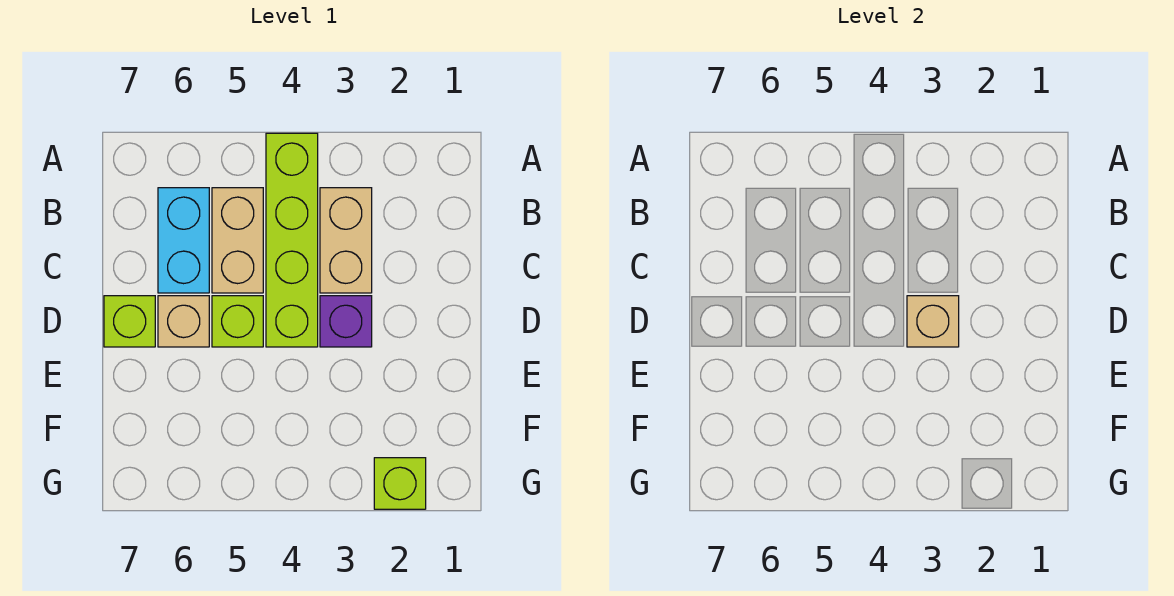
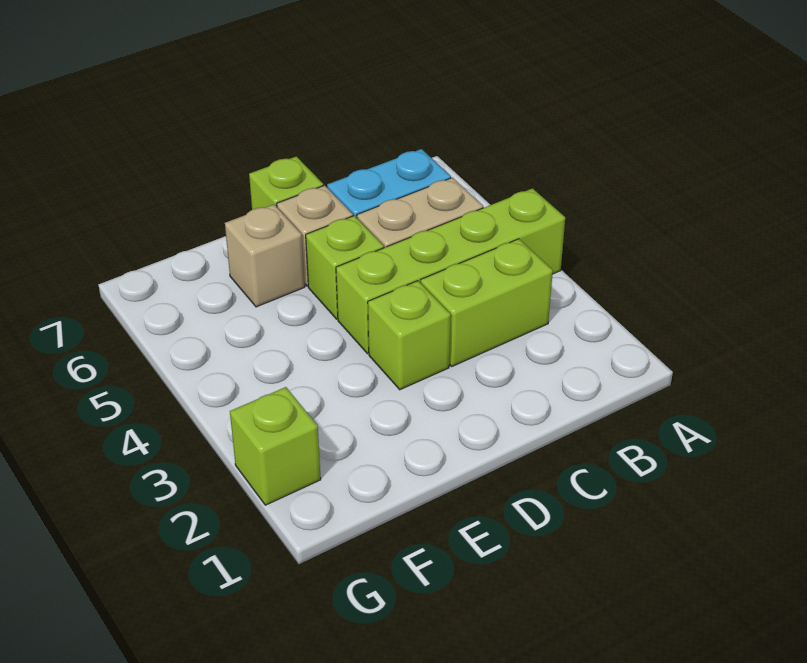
tan brick B3:C3 level 1 -> lime brick B3:C3 level 1
purple brick D3 level 1 -> lime brick D3 level 1
tan brick D3 level 2 -> tan brick E6 level 1

